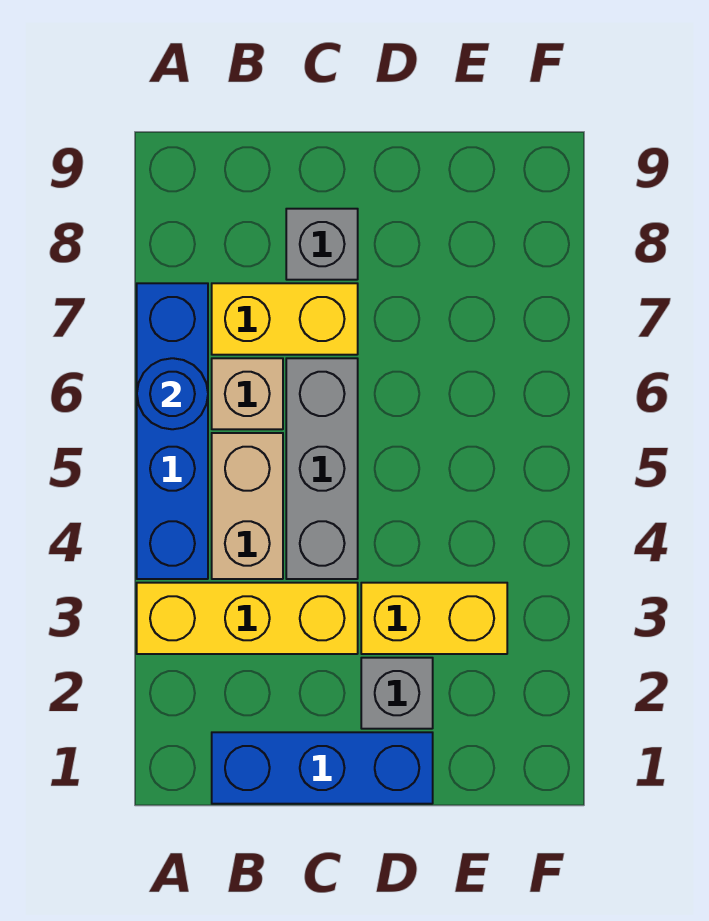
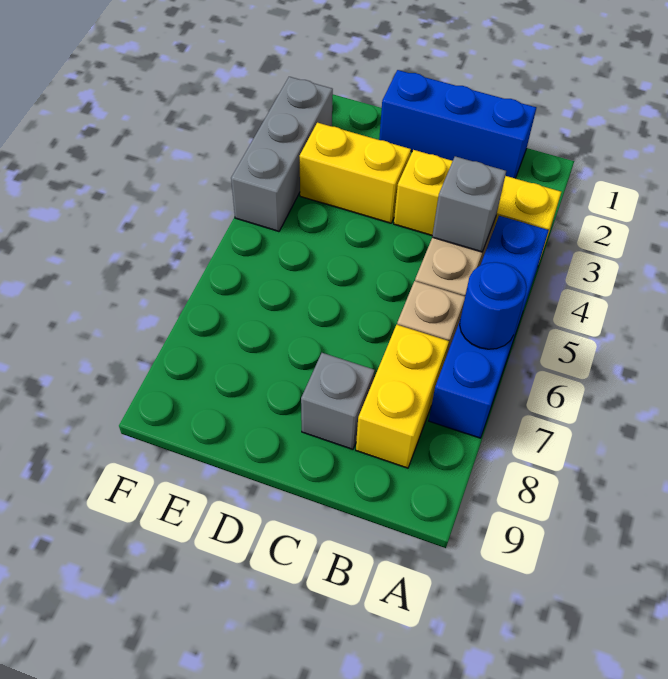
yellow brick B7:C7 level 1 -> yellow brick B7:B8 level 1
grey brick C4:C6 level 1 -> grey brick F2:F4 level 1
grey brick D2 level 1 -> grey brick B4 level 2

